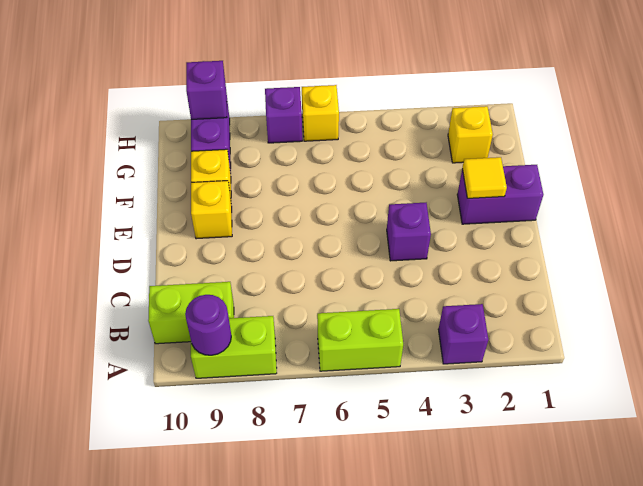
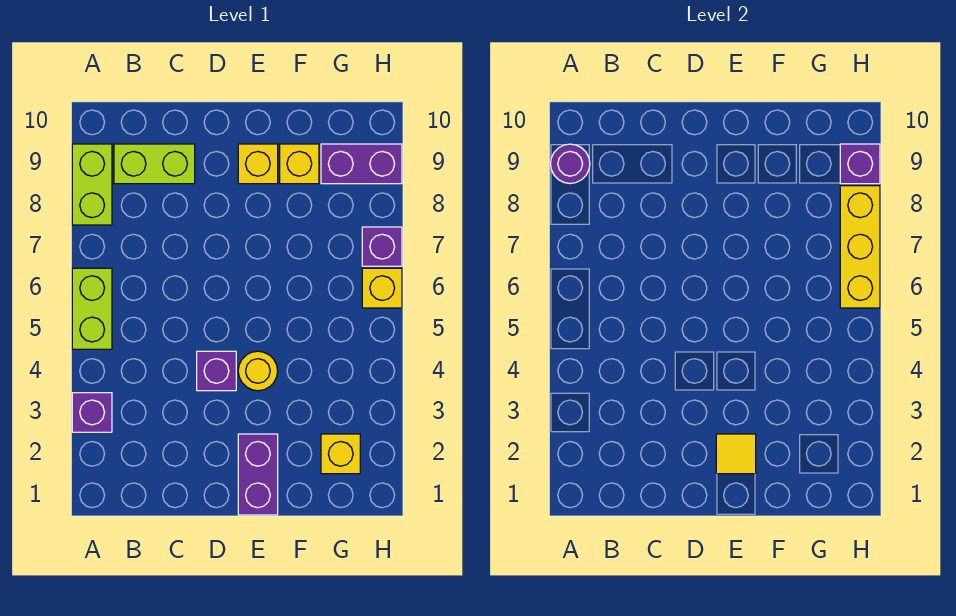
lime brick B9:B10 level 1 -> lime brick B9:C9 level 1
none -> yellow round brick E4 level 1
none -> yellow brick H6:H8 level 2

